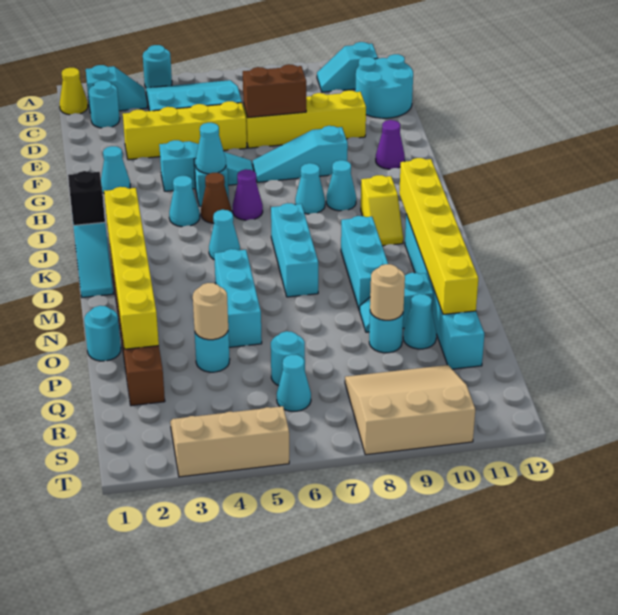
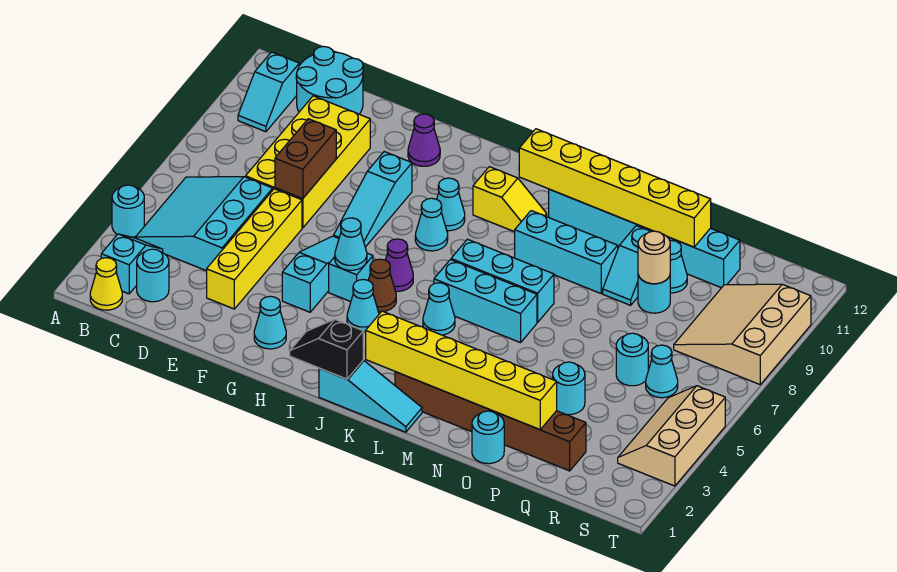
yellow brick E7:E10 level 1 -> yellow brick D7:E10 level 1
cyan brick M5:O5 level 1 -> cyan brick K6:M6 level 1
tan round brick P4 level 2 -> none

